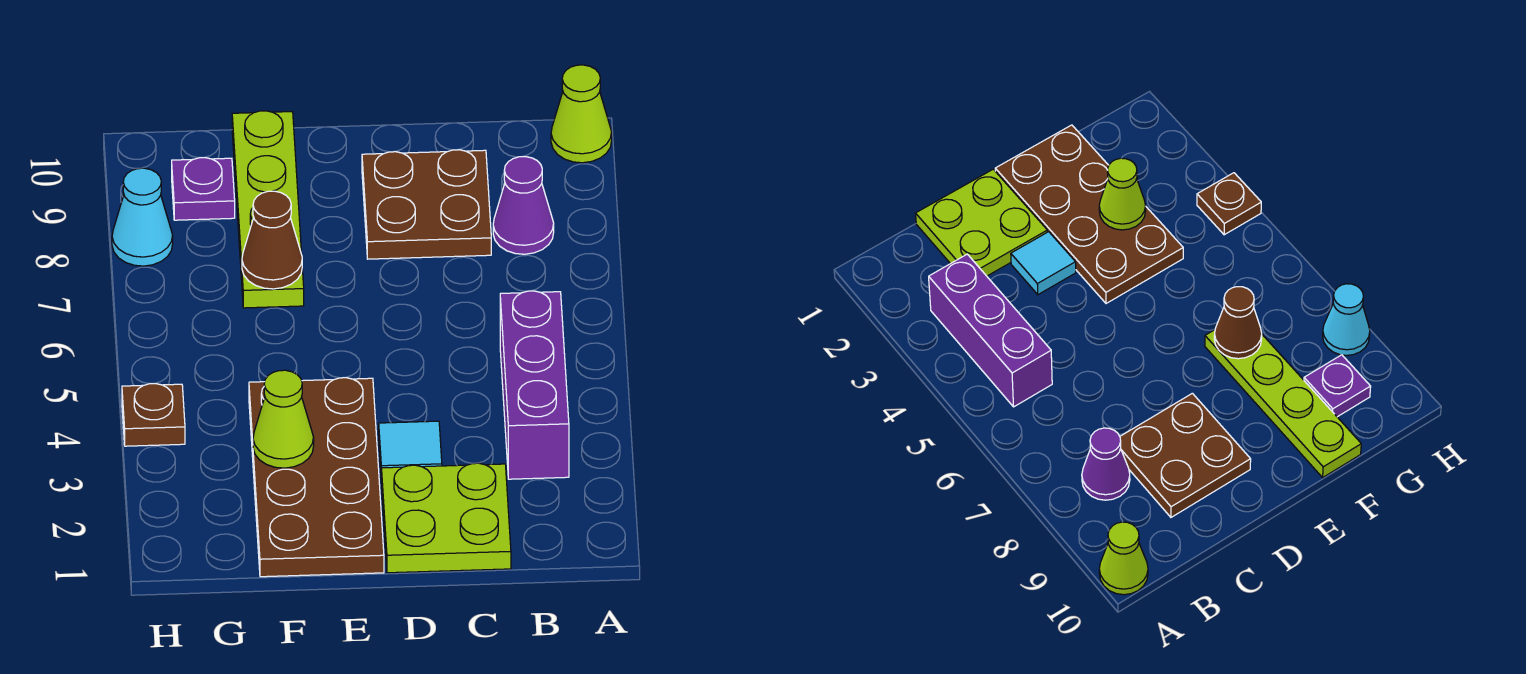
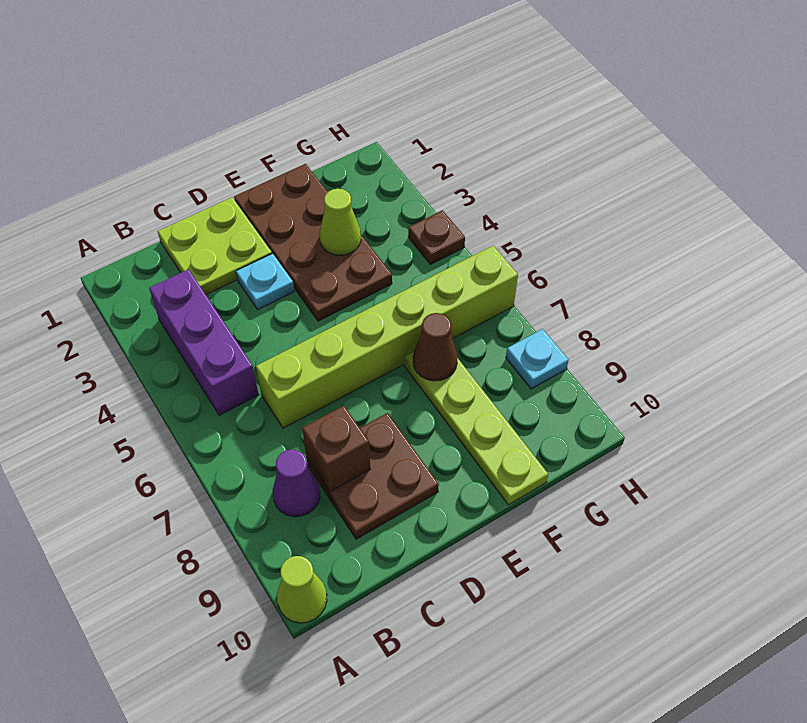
none -> lime brick C6:H6 level 1
none -> brown brick C8 level 2
cyan tile D3 level 1 -> cyan plate D3 level 1
purple plate G9 level 1 -> none
cyan cone H8 level 1 -> cyan plate H8 level 1

